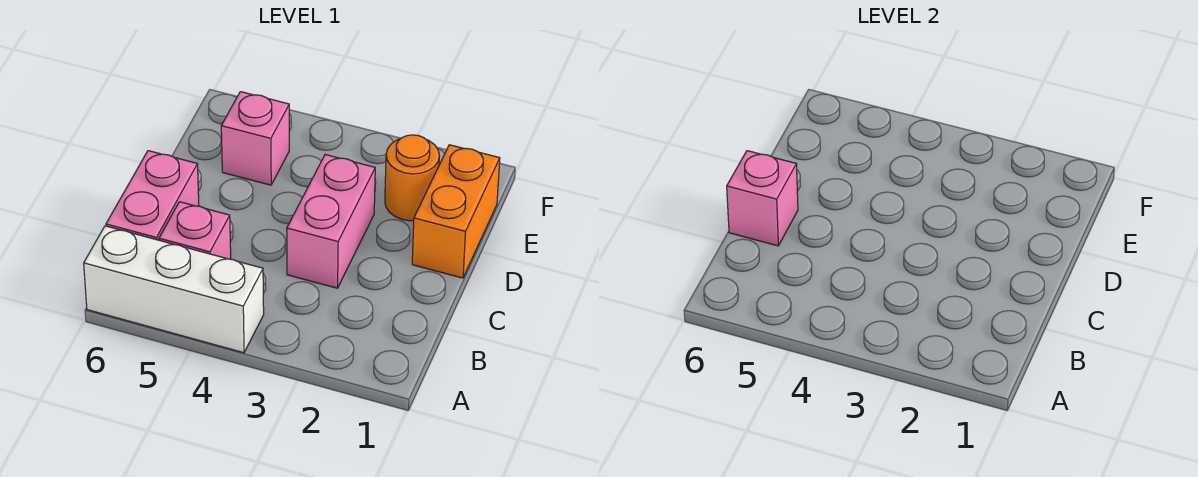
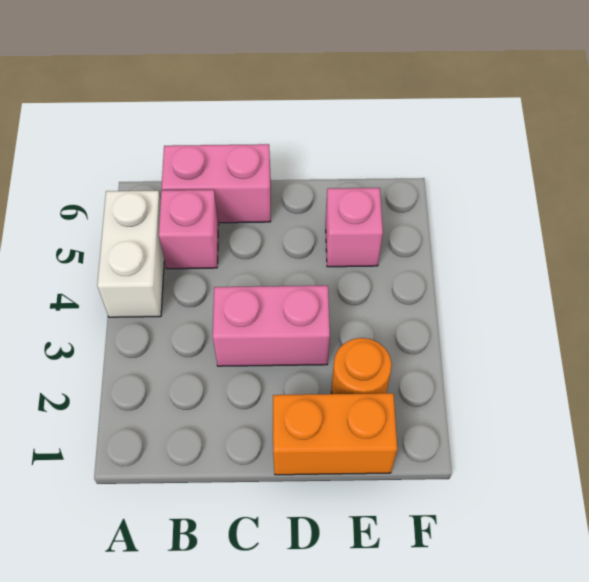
white brick A4:A6 level 1 -> white brick A4:A5 level 1
pink brick C6 level 2 -> none

